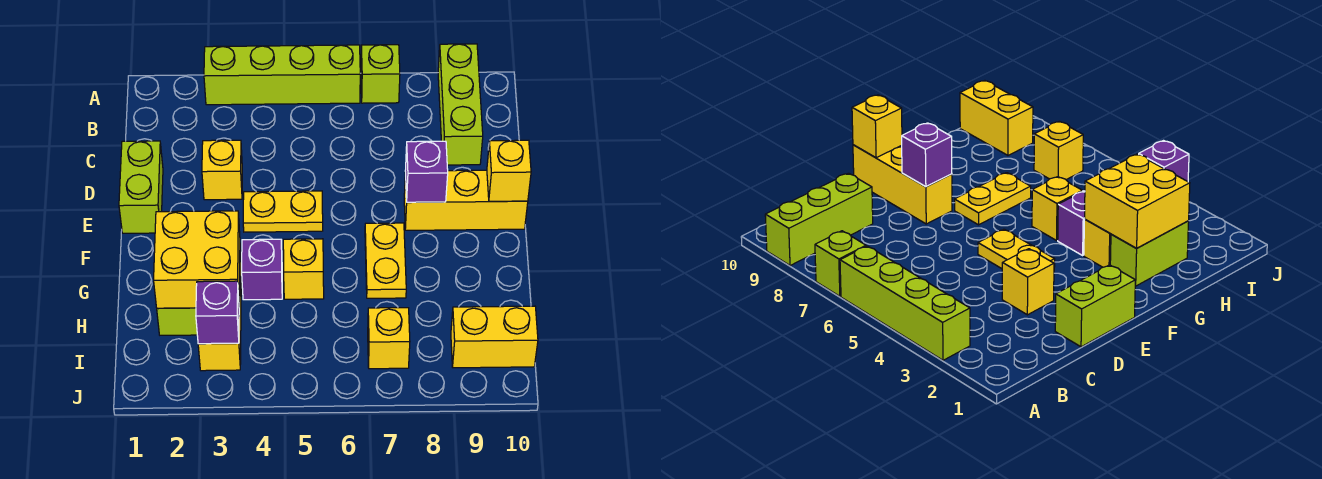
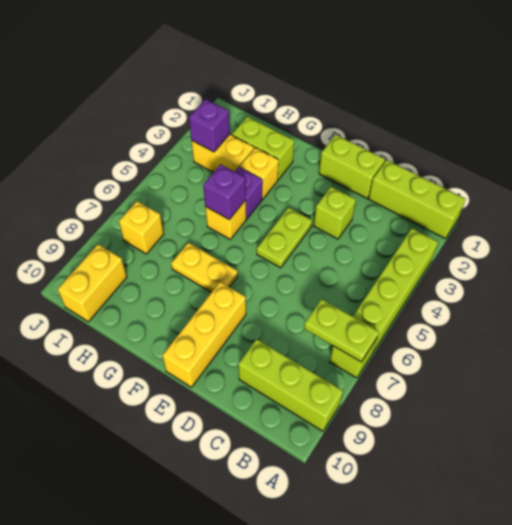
none -> lime brick A1:C1 level 1
none -> lime plate A7:B7 level 2
yellow brick D3 level 1 -> lime brick D3 level 1
yellow plate E4:E5 level 1 -> lime plate E4:E5 level 1
purple brick E8 level 2 -> purple brick G5 level 2
yellow brick E10 level 2 -> none
yellow brick G2:H3 level 2 -> none

